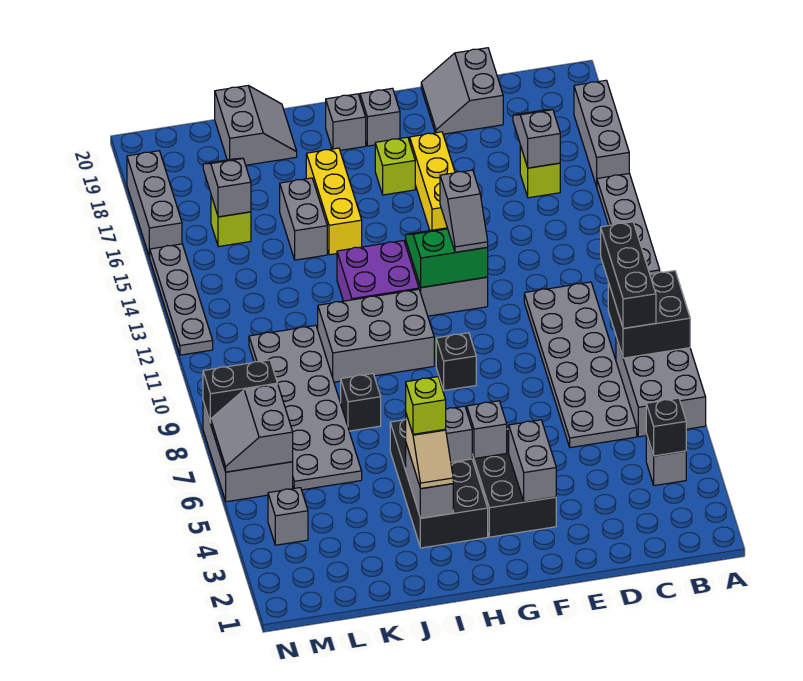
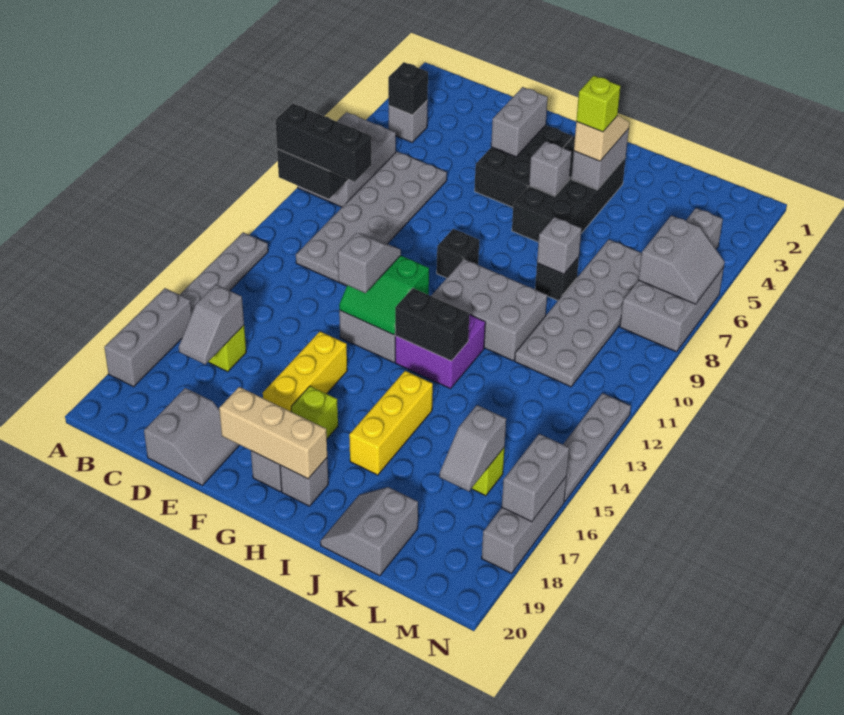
black brick B8:B10 level 3 -> black brick A9:C9 level 3
none -> tan brick F19:H19 level 2
grey brick G5 level 2 -> grey brick J8 level 2
grey brick J15:J16 level 1 -> grey brick N16:N17 level 2
black brick M8:N8 level 2 -> black brick H13:I13 level 2

